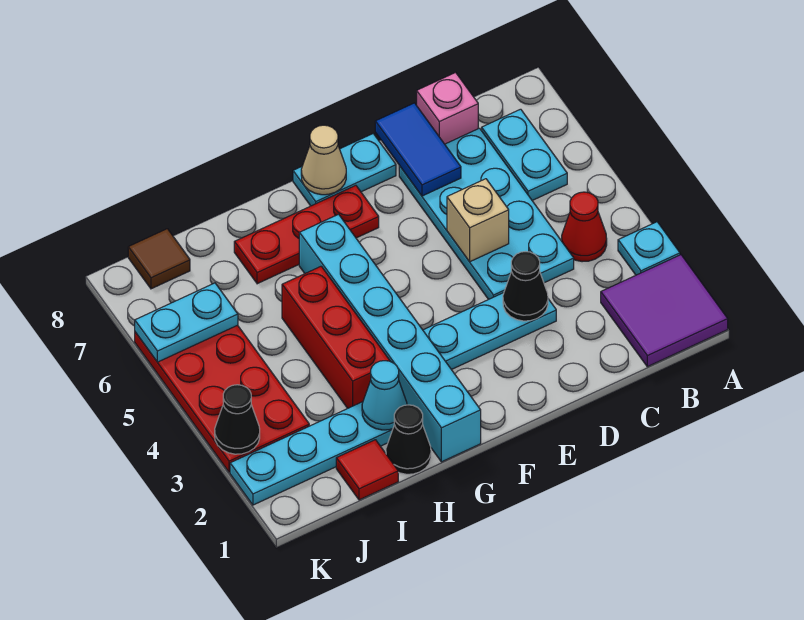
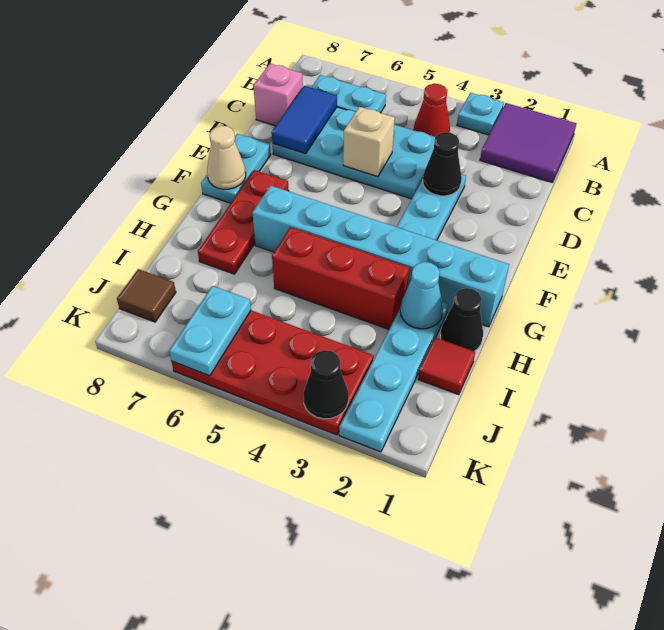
blue tile D7:D8 level 2 -> blue tile C7:D7 level 2

